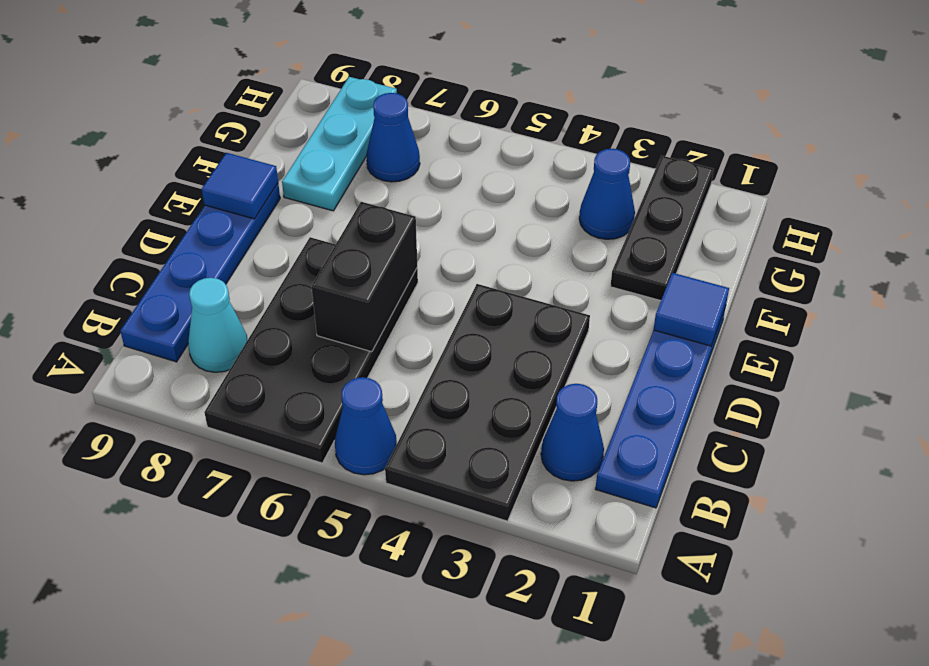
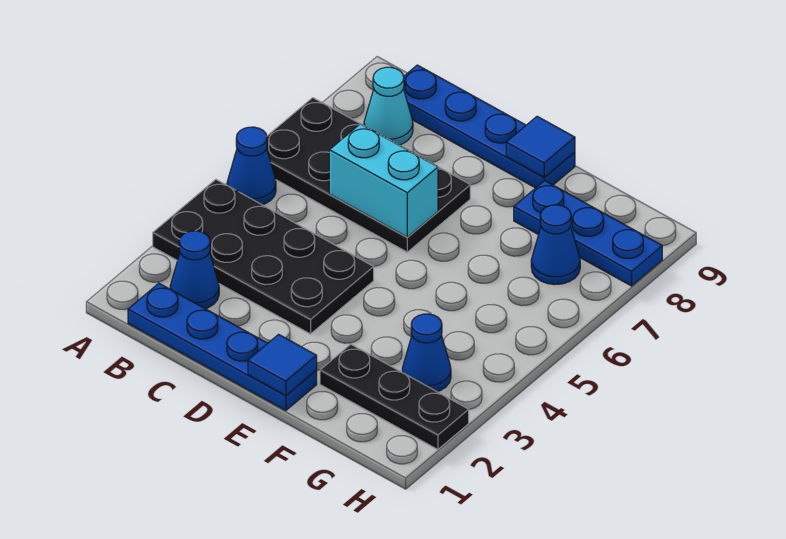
black brick C6:D6 level 2 -> cyan brick C6:D6 level 2
cyan plate F8:H8 level 1 -> blue plate F8:H8 level 1

